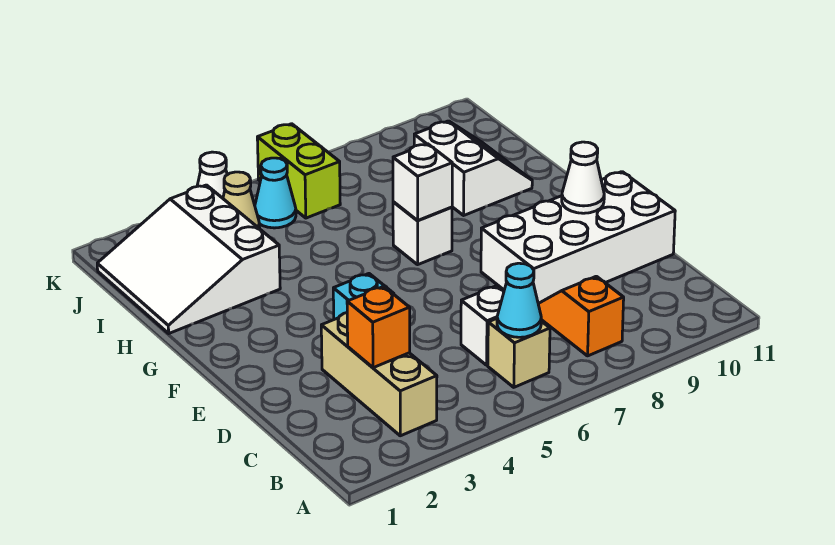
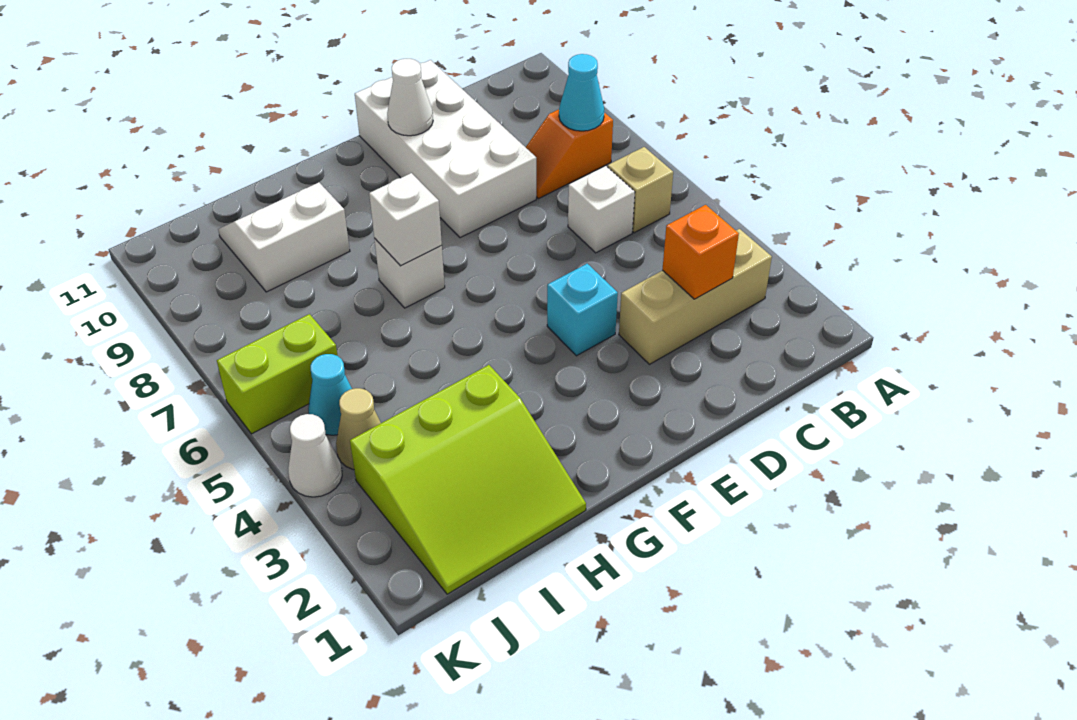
cyan cone B6 level 2 -> cyan cone B8 level 2
white slope H1:J3 level 1 top 3 -> lime slope H1:J3 level 1 top 3

